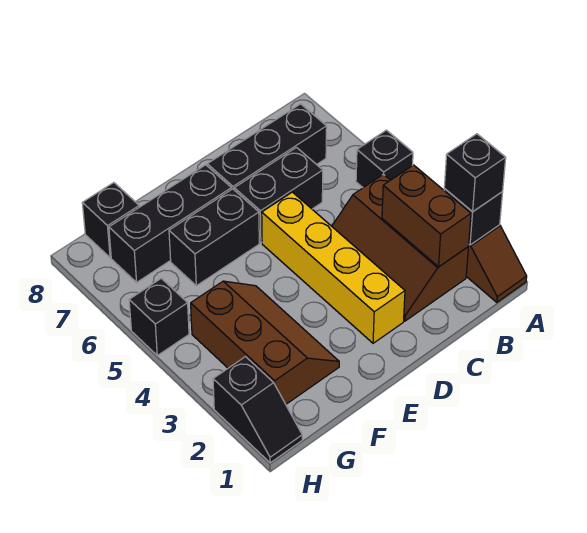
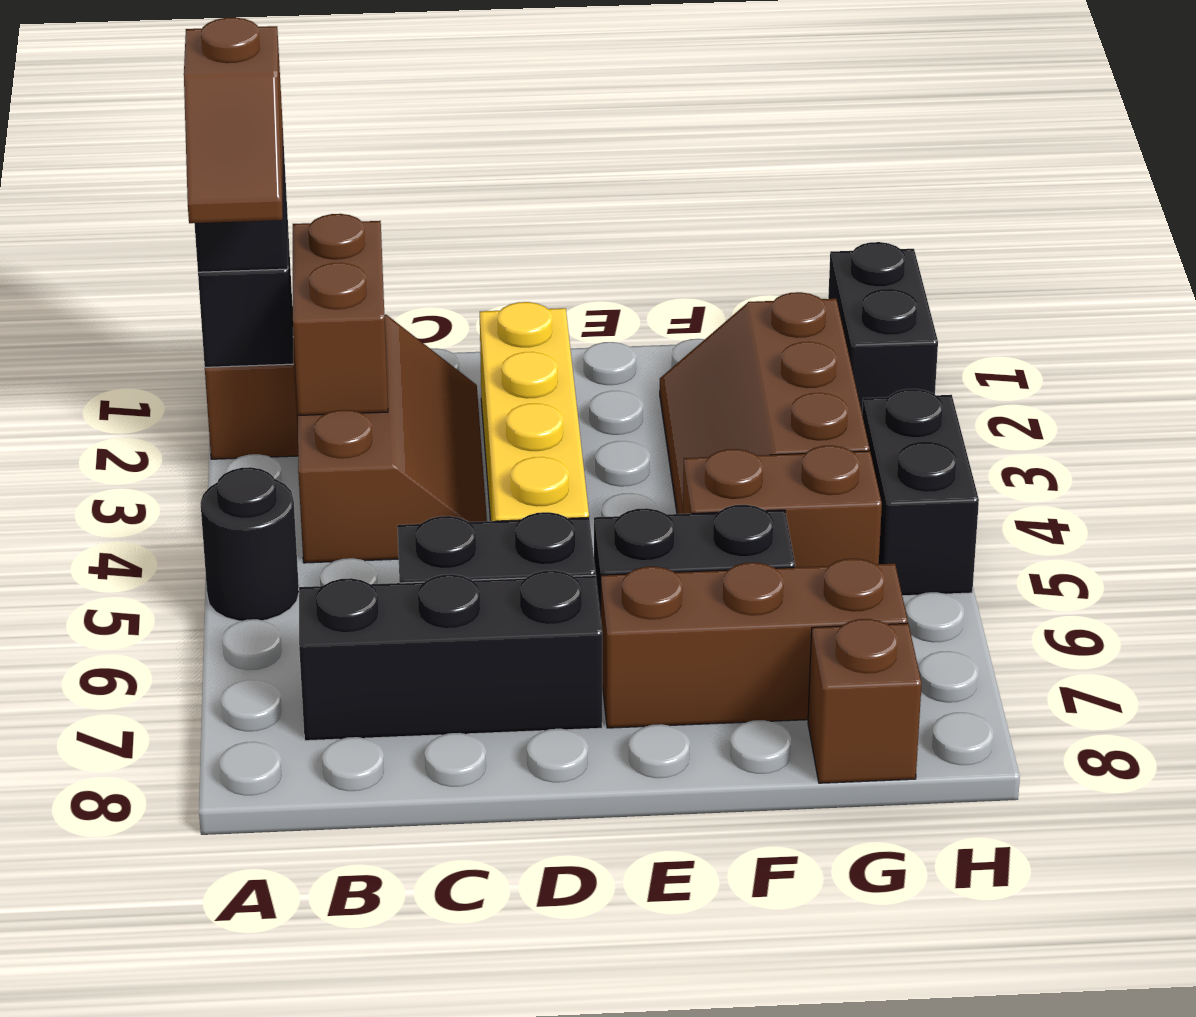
none -> brown slope A2:A3 level 4 top 2
black brick A5 level 1 -> black round brick A5 level 1
black brick E7:G7 level 1 -> brown brick E7:G7 level 1
none -> brown brick F5:G5 level 1
black brick G8 level 1 -> brown brick G8 level 1
black slope H1:H2 level 1 top 2 -> black brick H1:H2 level 1
black brick H5 level 1 -> black brick H4:H5 level 1

